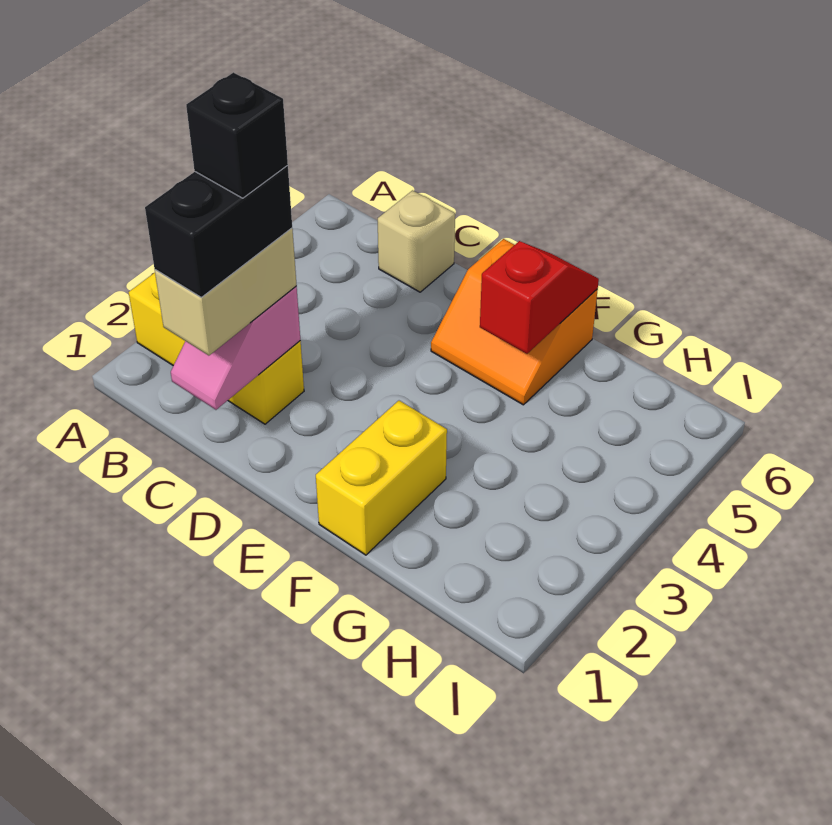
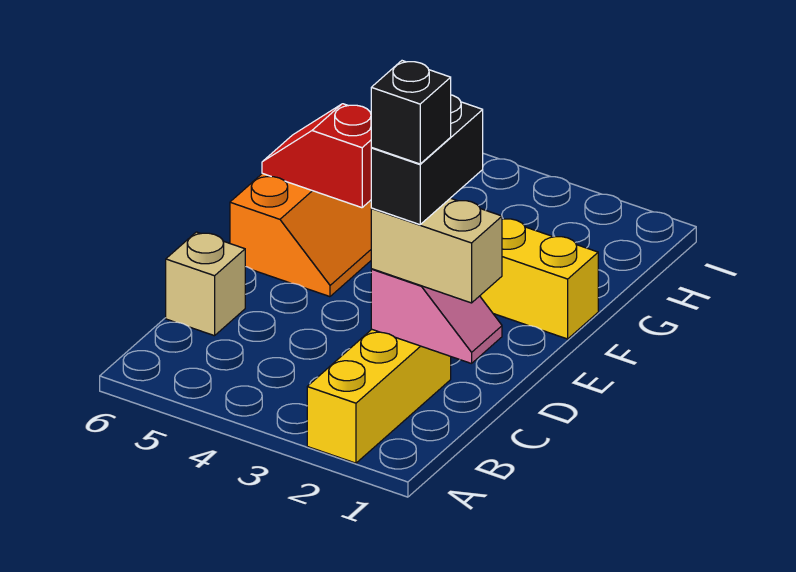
black brick C1:C2 level 4 -> black brick C2:D2 level 4

